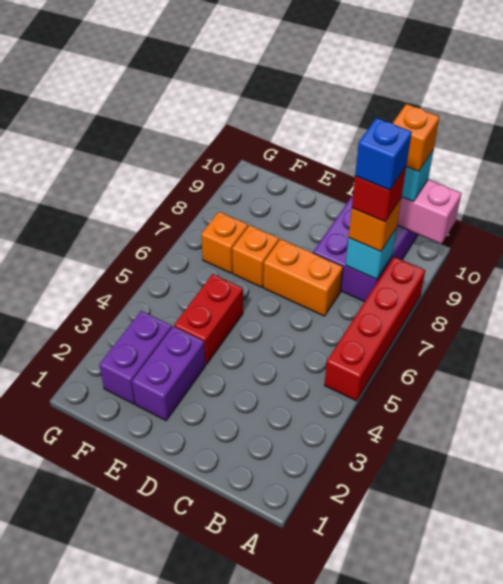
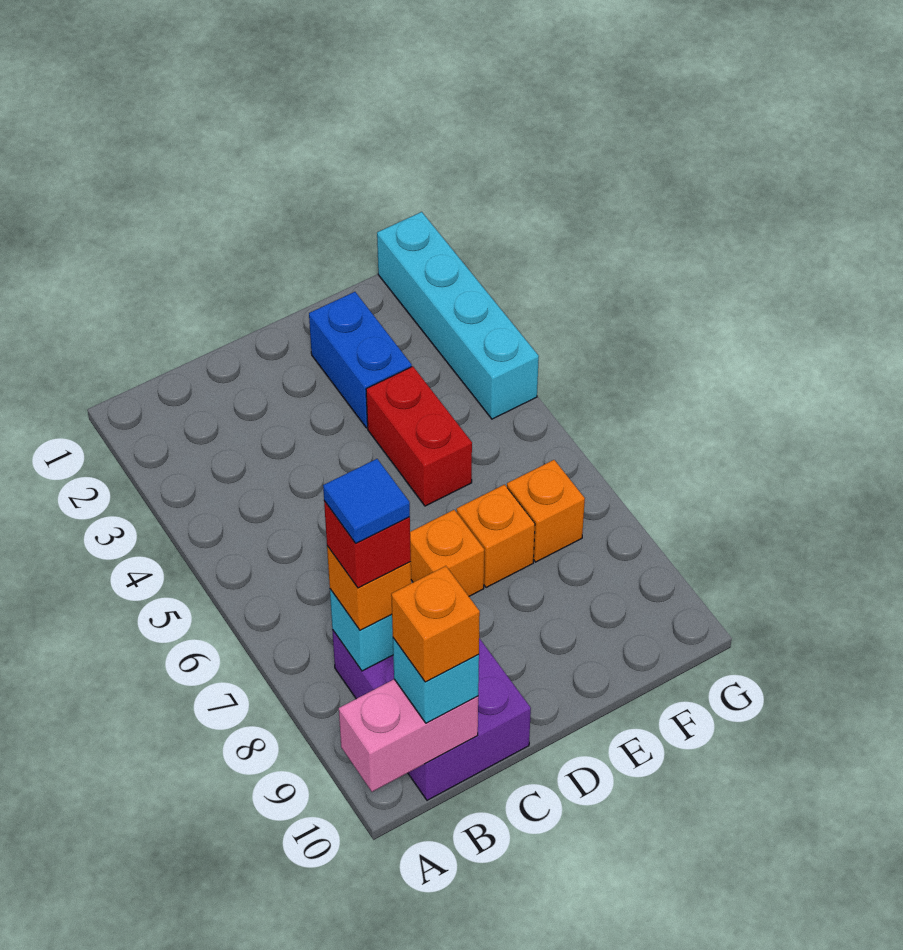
red brick A5:A8 level 1 -> none
blue brick B8 level 5 -> blue tile B8 level 5
orange brick C7:D7 level 1 -> orange brick D7 level 1
purple brick E2:E3 level 1 -> blue brick E2:E3 level 1
purple brick F2:F3 level 1 -> none
none -> cyan brick G1:G4 level 1

